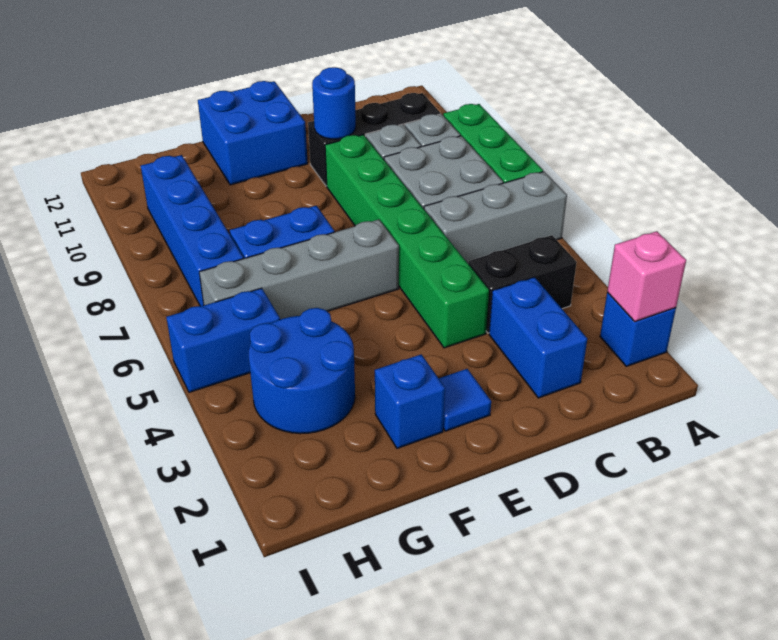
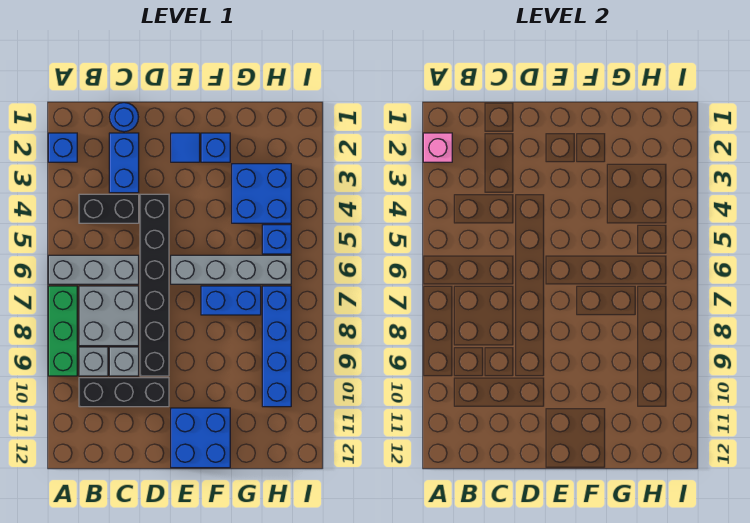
green brick D4:D9 level 1 -> black brick D4:D9 level 1
blue round brick D10 level 2 -> blue round brick C1 level 1
blue round brick G3:H4 level 1 -> blue brick G3:H4 level 1
blue brick H5:I5 level 1 -> blue brick H5 level 1

